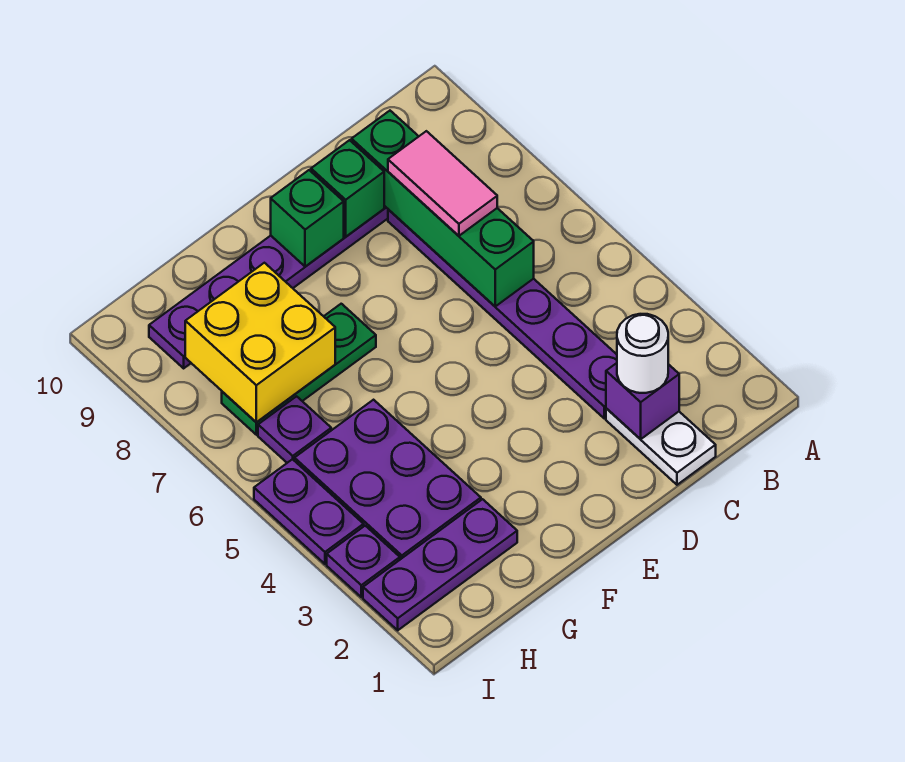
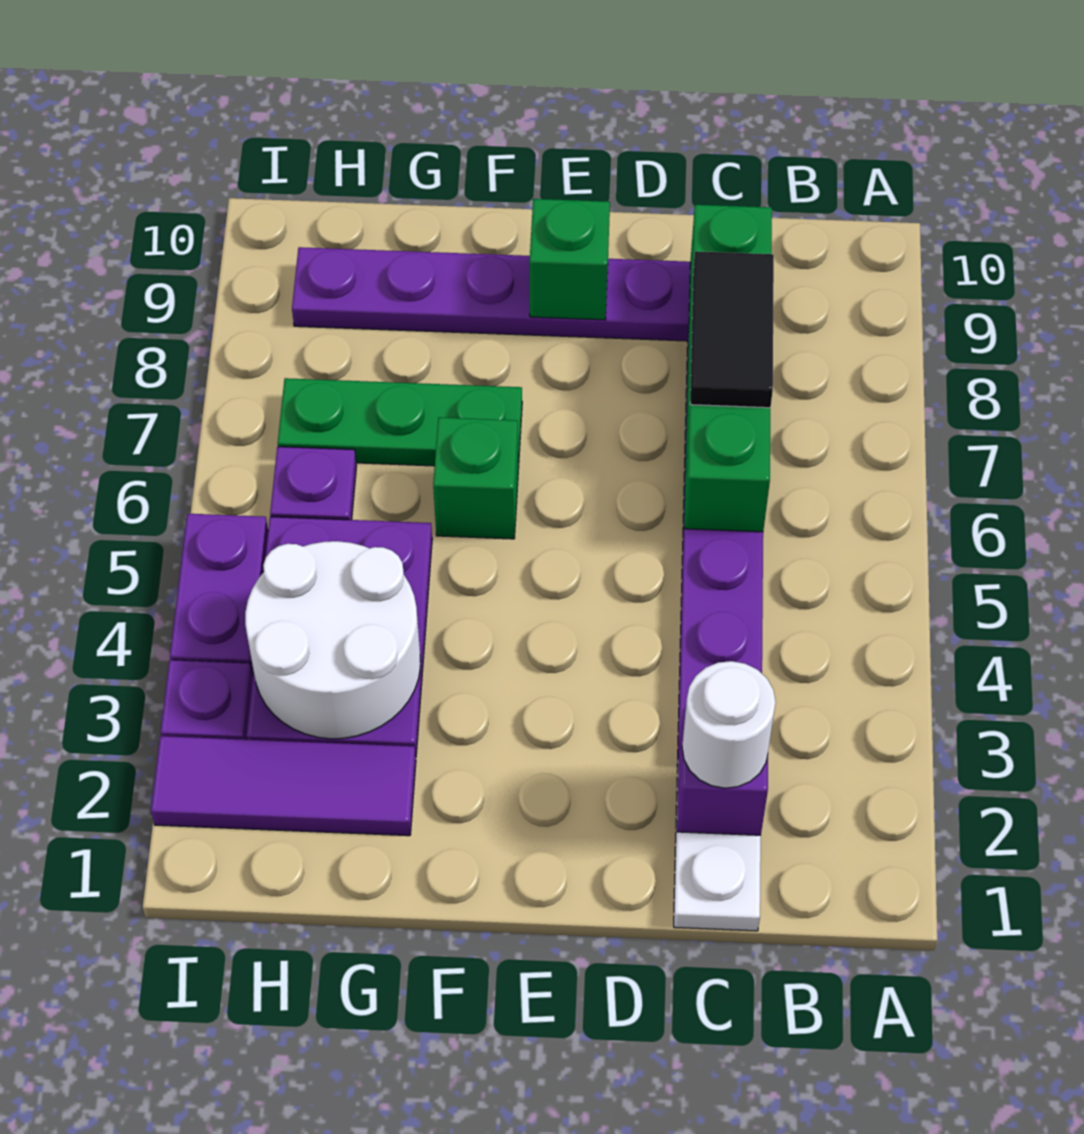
pink tile C7:C8 level 3 -> black tile C7:C8 level 3
green brick D9 level 2 -> green brick F6 level 1
purple plate G2:I2 level 1 -> purple tile G2:I2 level 1
none -> white round brick G3:H4 level 2
yellow brick G7:H8 level 2 -> none

